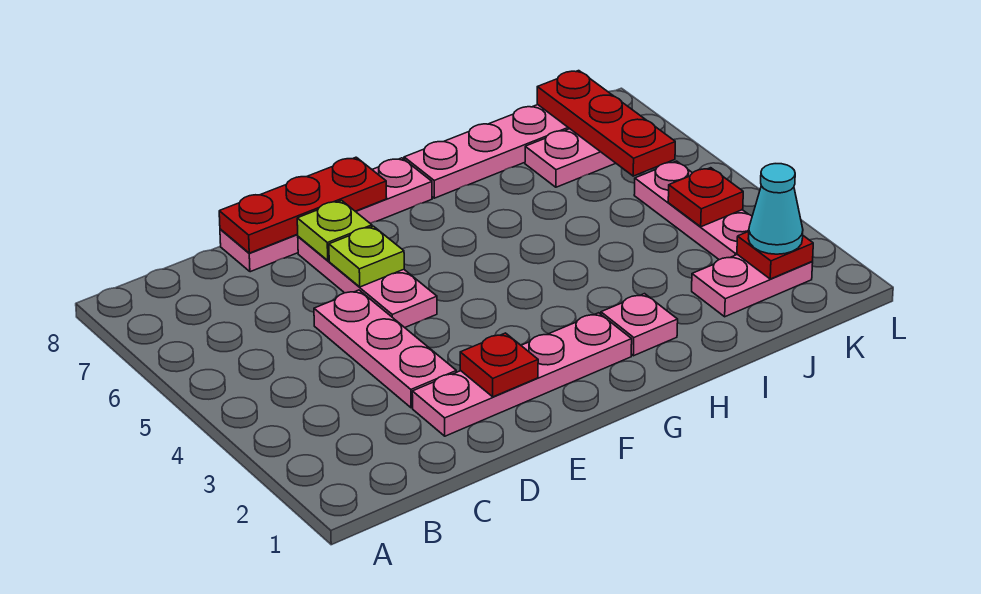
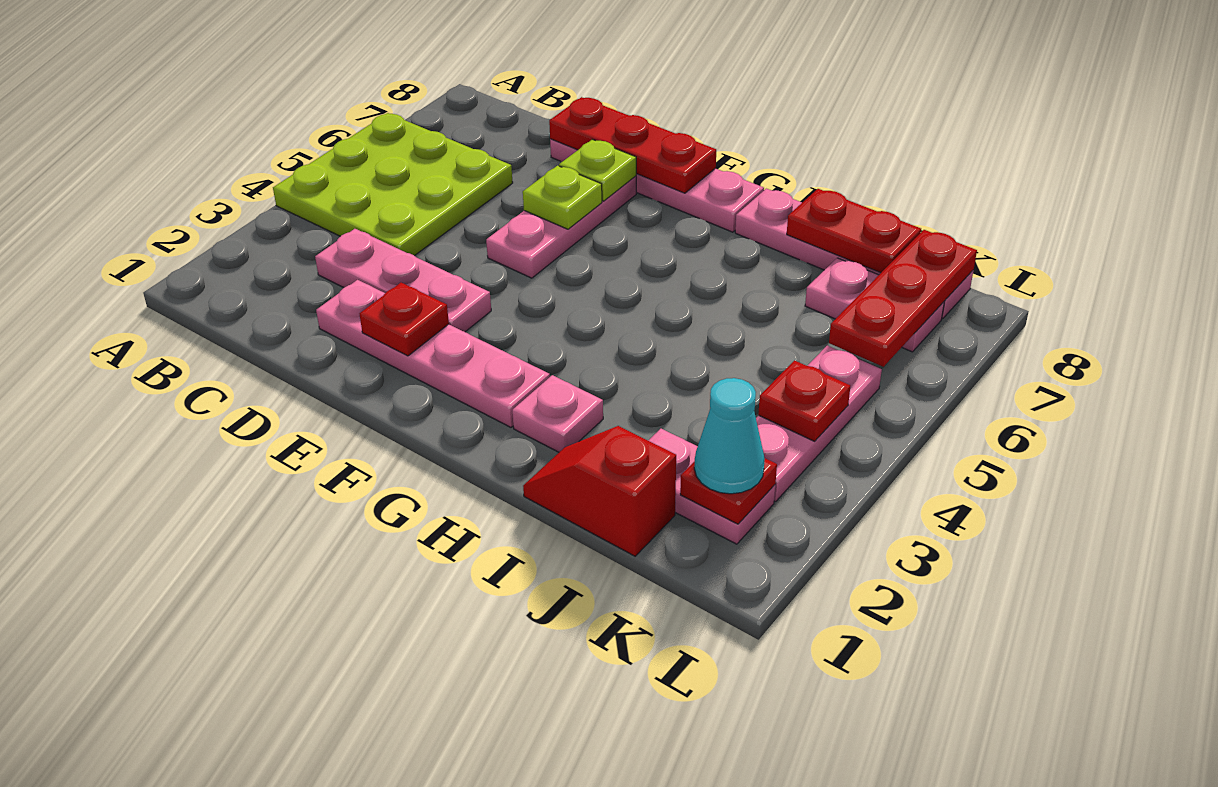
none -> lime plate A4:C6 level 1
pink plate D3:D5 level 1 -> pink plate C3:E3 level 1
none -> red slope I1:J1 level 1 top J
none -> red plate I8:J8 level 2

